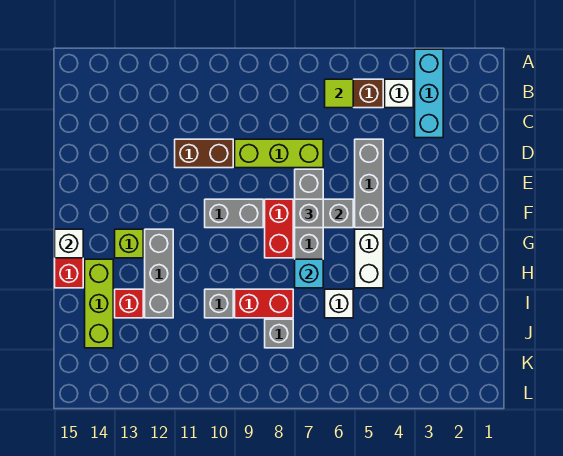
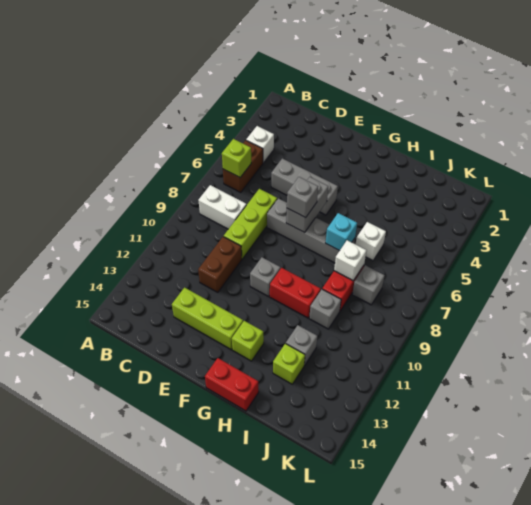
cyan brick A3:C3 level 1 -> none
lime tile B6 level 2 -> lime brick B6 level 2
red brick F8:G8 level 1 -> red brick G10:H10 level 1
grey brick F9:F10 level 1 -> grey brick F10 level 1
white brick G5:H5 level 1 -> white brick B8:C8 level 1
grey brick G12:I12 level 1 -> grey brick I12 level 1
white brick G15 level 2 -> white brick I8 level 2
lime brick H14:J14 level 1 -> lime brick D13:F13 level 1
red brick I13 level 1 -> lime brick I13 level 1

